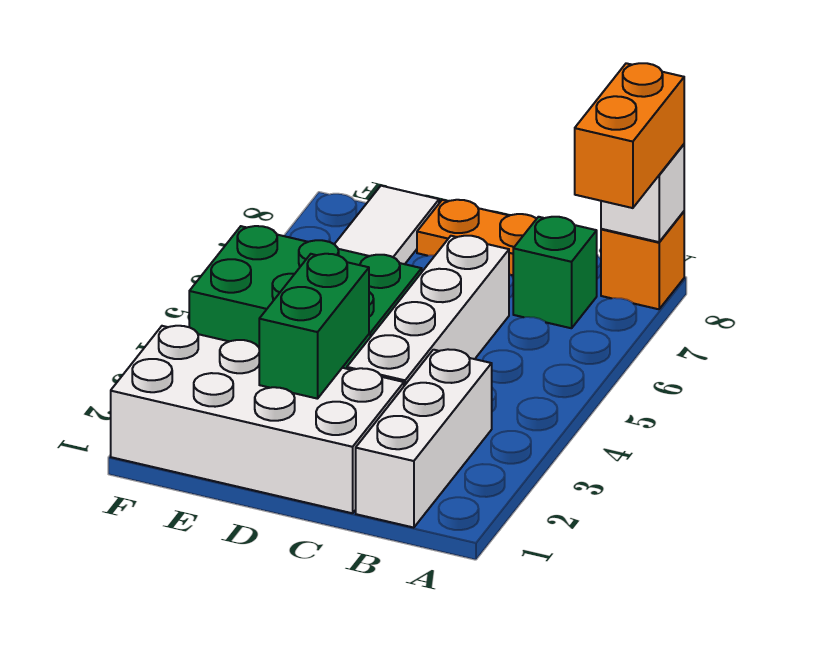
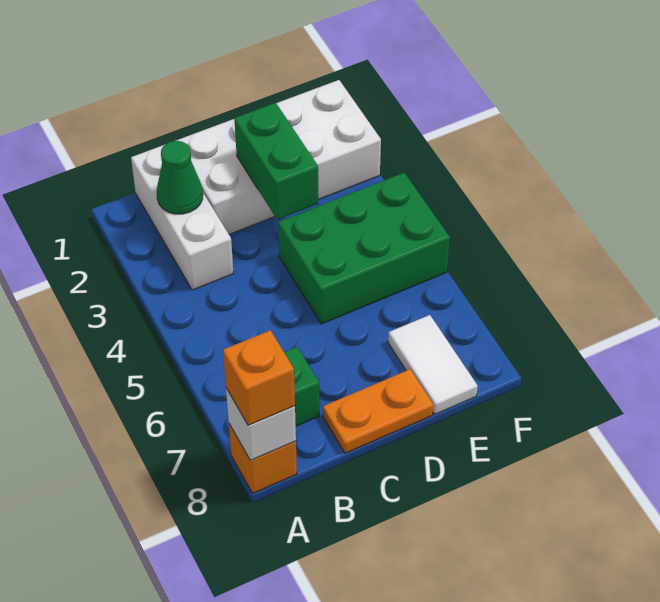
orange brick A7:A8 level 3 -> orange brick A8 level 3
none -> green cone B2 level 2
white brick C3:C6 level 1 -> none

